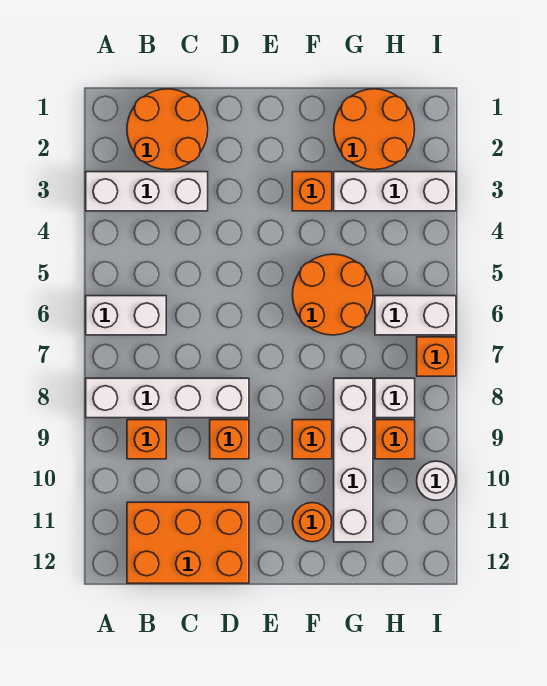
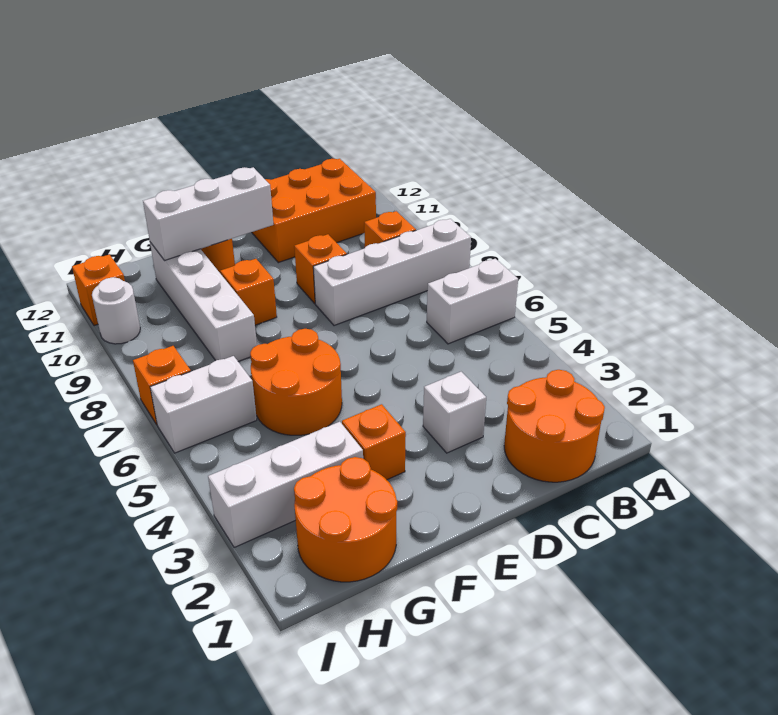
white brick A3:C3 level 1 -> white brick E11:G11 level 2
white brick H8 level 1 -> white brick D3 level 1
orange brick H9 level 1 -> orange brick I11 level 1

